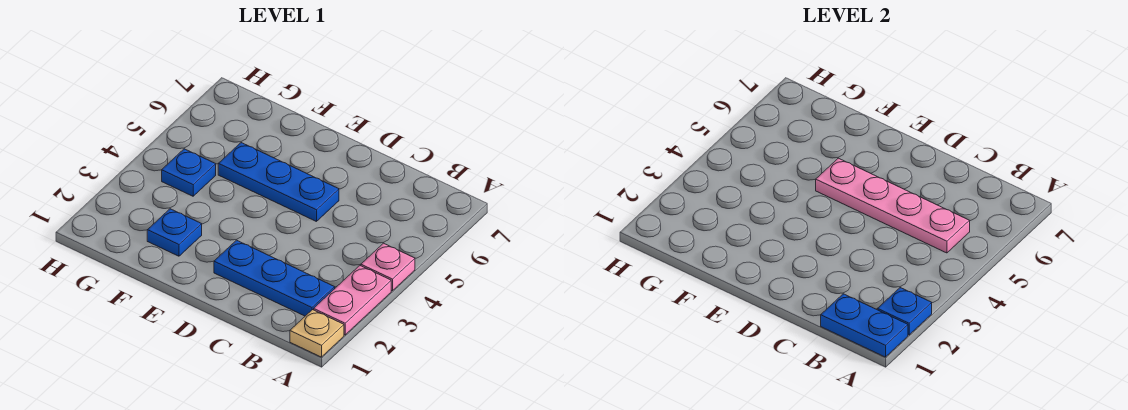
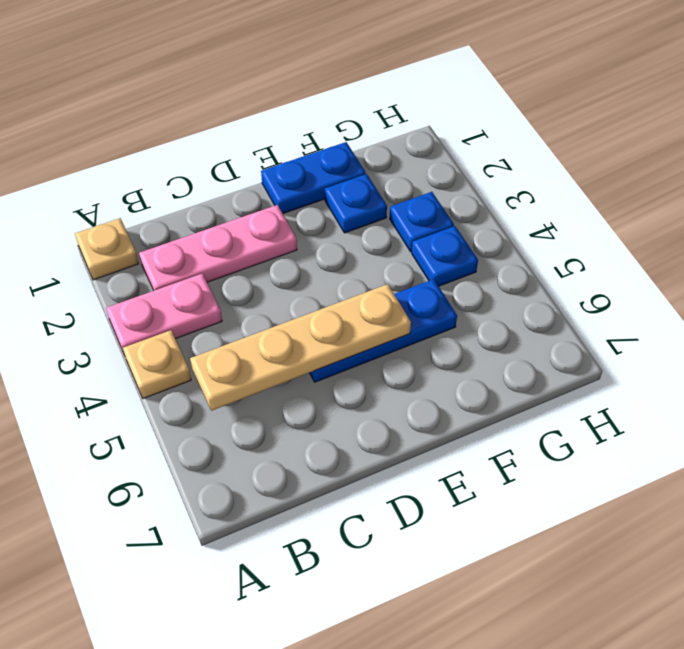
blue plate A1:B1 level 2 -> blue plate E1:F1 level 1
pink plate A2:A3 level 1 -> pink plate A3:B3 level 1
blue plate A2 level 2 -> blue plate G3 level 1
pink plate A4 level 1 -> tan plate A4 level 1
blue plate B2:D2 level 1 -> pink plate B2:D2 level 1
pink plate B5:E5 level 2 -> tan plate B5:E5 level 2

